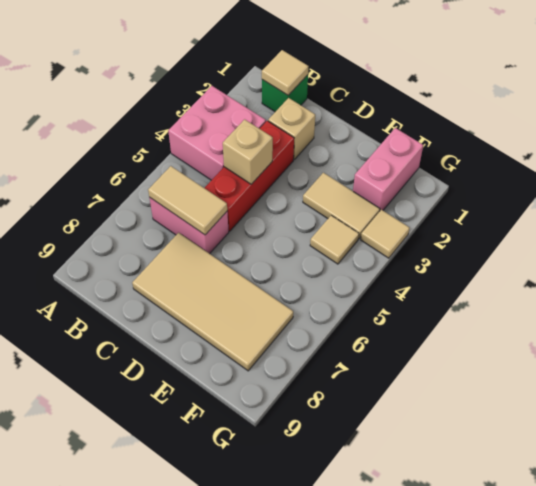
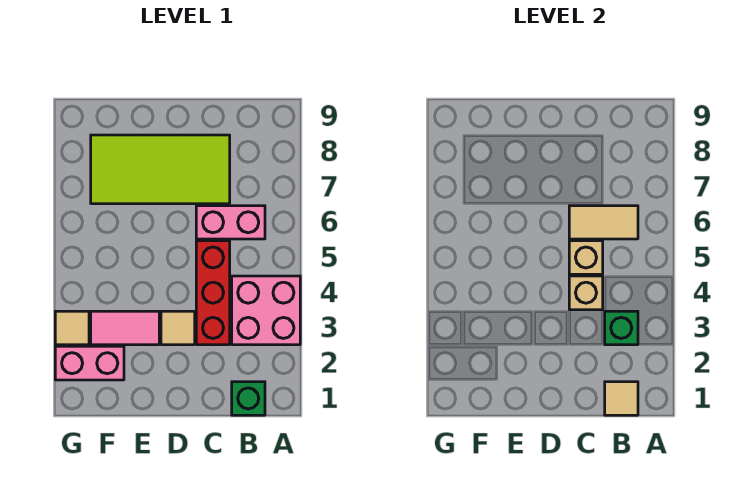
none -> green brick B3 level 2
tan brick C2 level 1 -> tan brick C5 level 2
tan tile C7:F8 level 1 -> lime tile C7:F8 level 1
tan tile E3:F3 level 1 -> pink tile E3:F3 level 1
pink brick F1:F2 level 1 -> pink brick F2:G2 level 1
tan tile F4 level 1 -> tan tile D3 level 1

